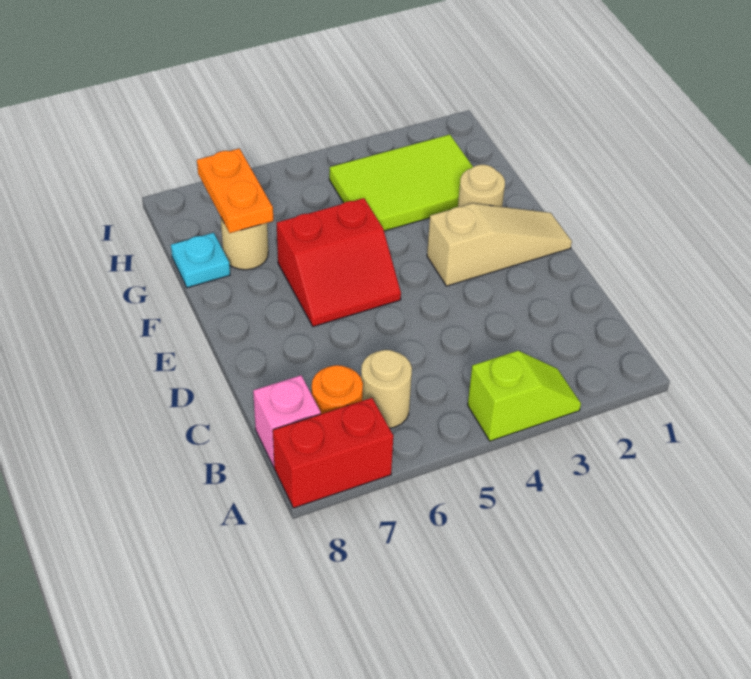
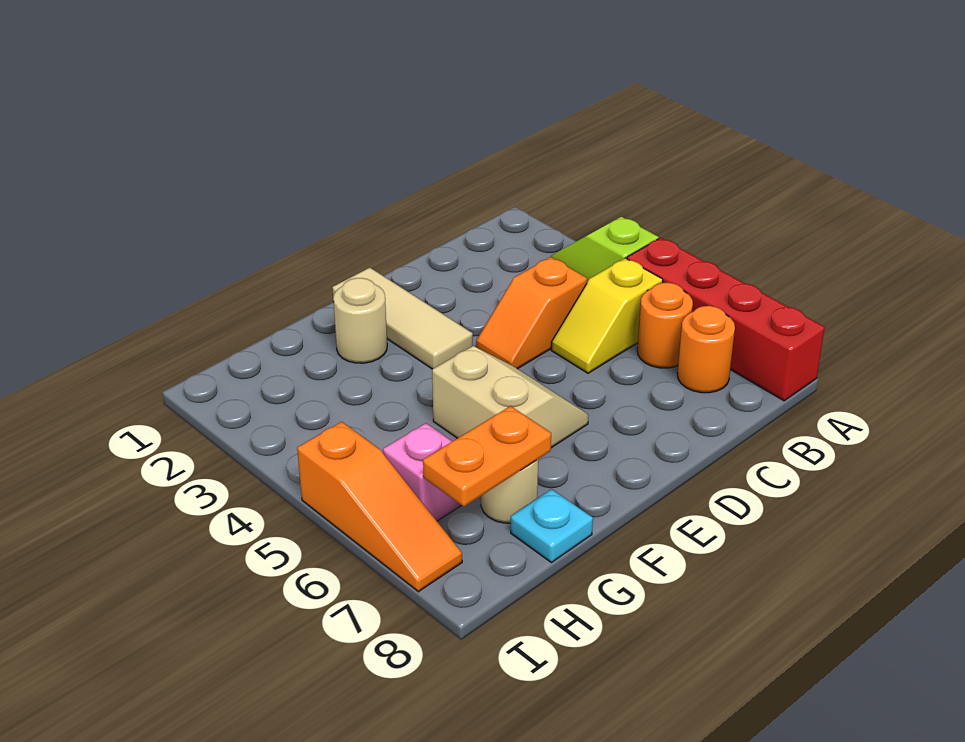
red brick A7:A8 level 1 -> red brick A5:A8 level 1
none -> yellow slope B5:C5 level 1 top B
tan round brick B6 level 1 -> orange round brick B6 level 1
pink brick B8 level 1 -> pink brick H6 level 1
none -> orange slope C4:D4 level 1 top C
tan slope E1:E3 level 1 top 3 -> tan tile E1:E3 level 1
red slope E5:F6 level 1 top F -> tan slope E5:F6 level 1 top F
lime tile G2:H4 level 1 -> none
none -> orange slope I5:I7 level 1 top 5

